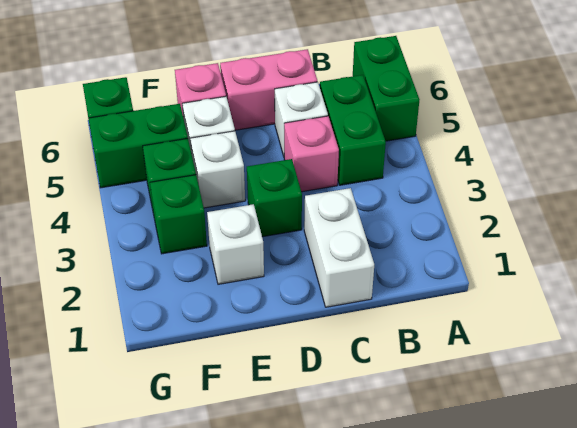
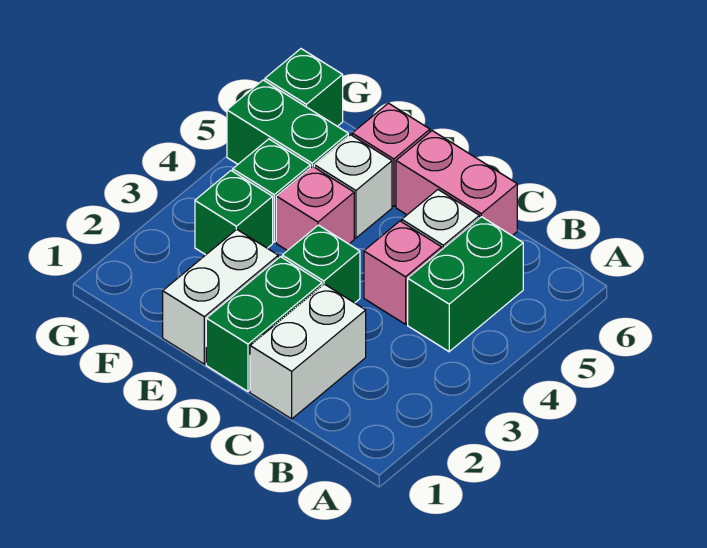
green brick A5:A6 level 1 -> green brick D1:D2 level 1
white brick E2 level 1 -> white brick E1:E2 level 1
white brick E4 level 1 -> pink brick E4 level 1

